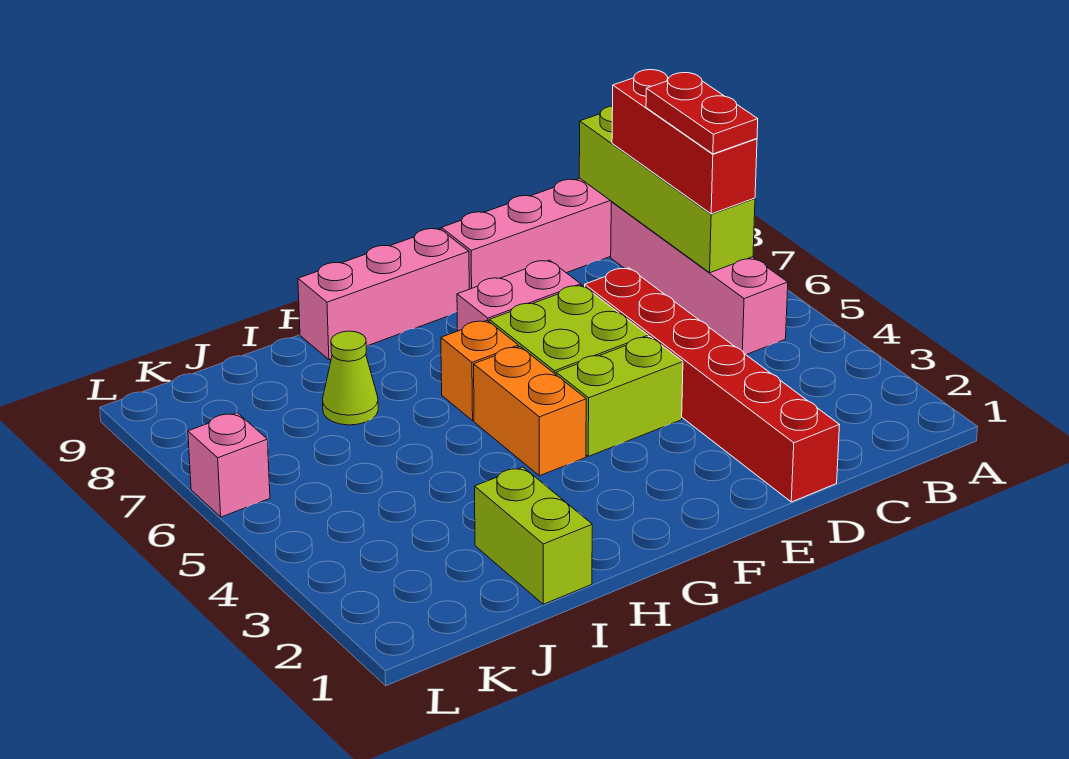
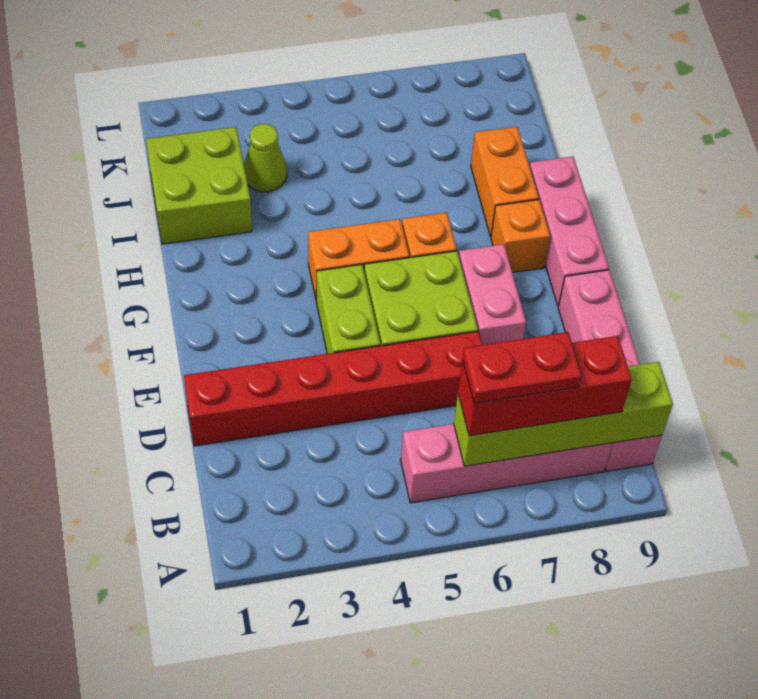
none -> orange brick G8 level 1
none -> orange brick H8:I8 level 1
lime brick I1:I2 level 1 -> lime brick I1:J2 level 1
lime cone I7 level 1 -> lime cone J3 level 1
pink brick L6 level 1 -> none

